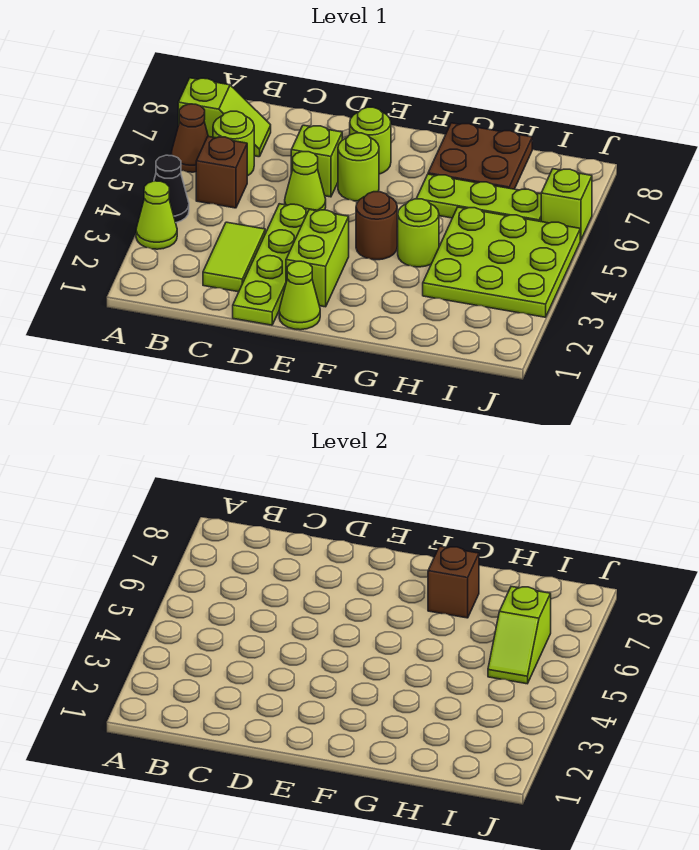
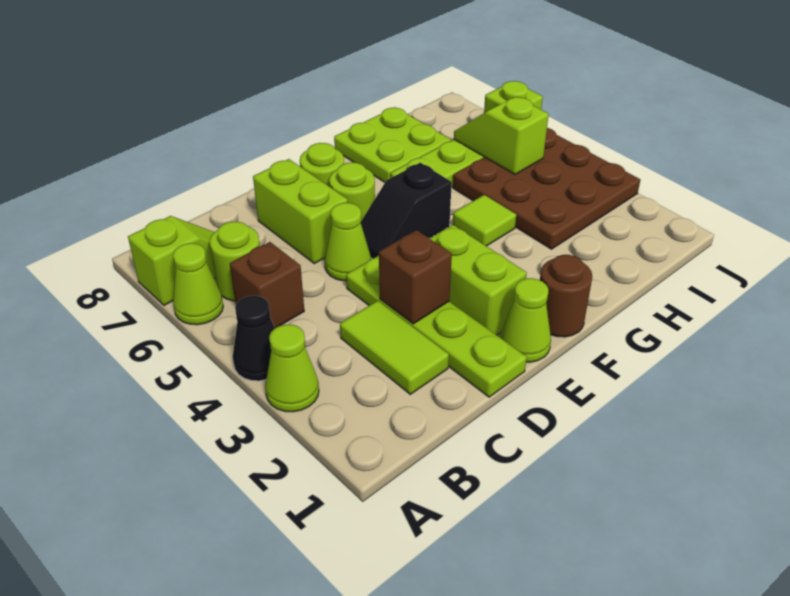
brown cone A6 level 1 -> lime cone A6 level 1
lime brick D6 level 1 -> lime brick D6:D7 level 1
none -> black slope E5:F5 level 1 top F
brown round brick F4 level 1 -> brown round brick F1 level 1
lime round brick G4 level 1 -> lime tile G4 level 1
brown plate G7:H8 level 1 -> lime plate G7:H8 level 1
brown brick G7 level 2 -> brown brick D3 level 2
lime plate H3:J5 level 1 -> brown plate H3:J5 level 1
lime slope I5:I6 level 2 top 6 -> lime slope I5:I6 level 2 top 5

